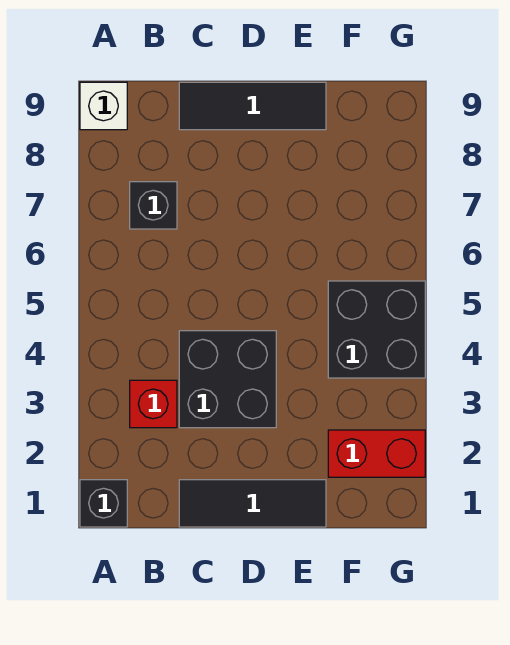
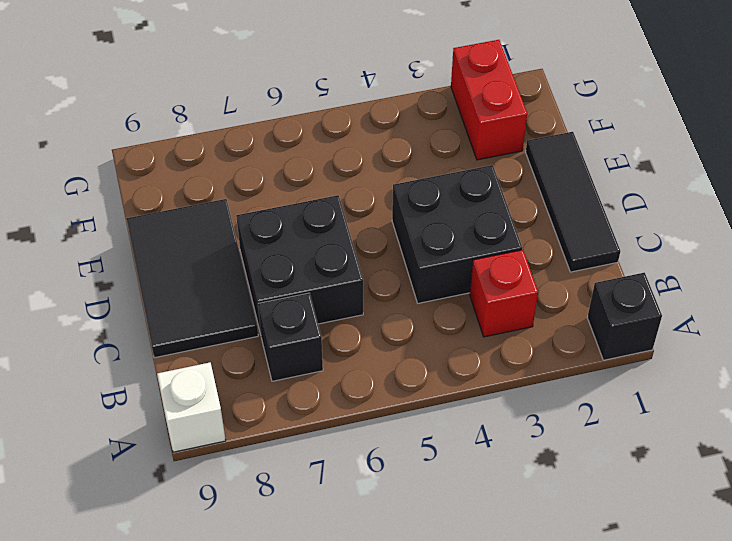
black tile C9:E9 level 1 -> black tile C8:E9 level 1
black brick F4:G5 level 1 -> black brick C6:D7 level 1

